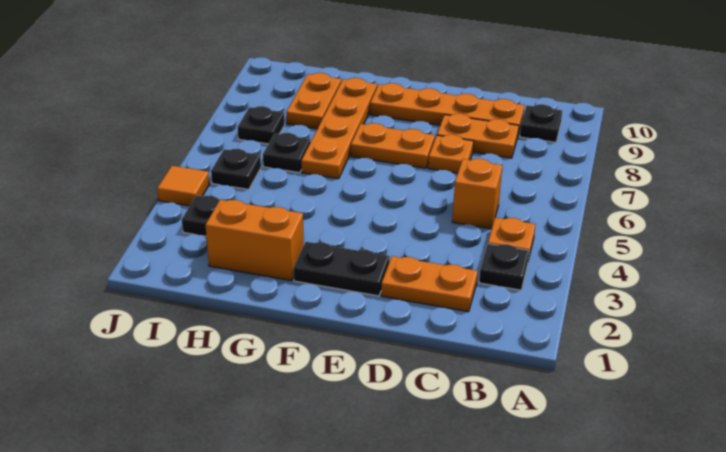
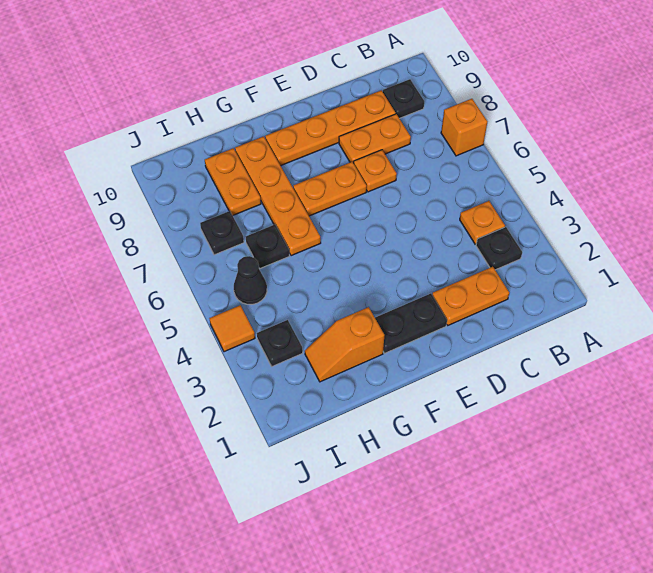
orange brick C5 level 1 -> orange brick A7 level 1
orange brick G2:H2 level 1 -> orange slope G2:H2 level 1 top G
black plate I5 level 1 -> black cone I5 level 1

